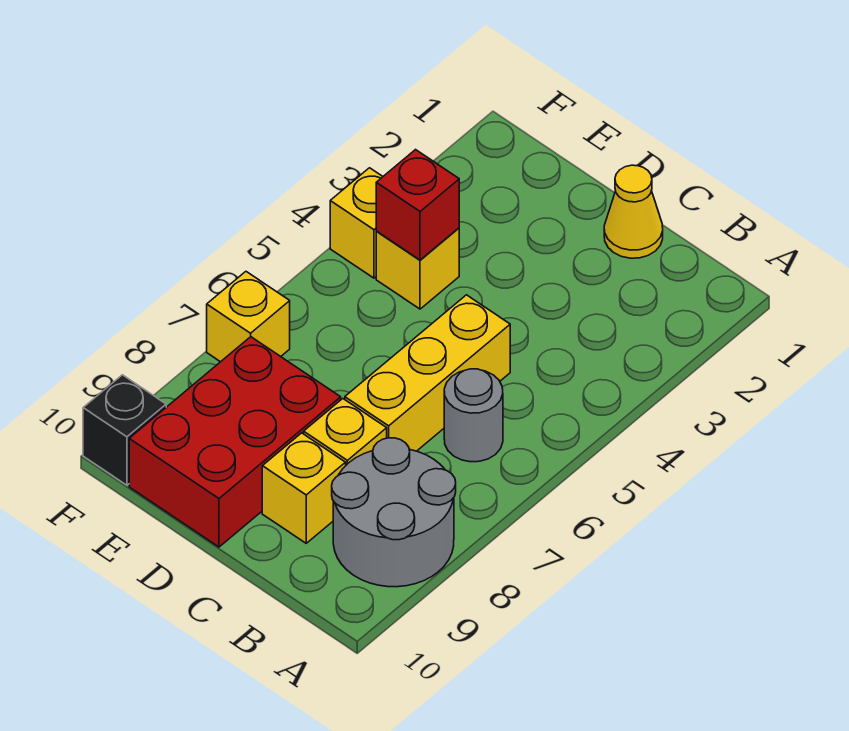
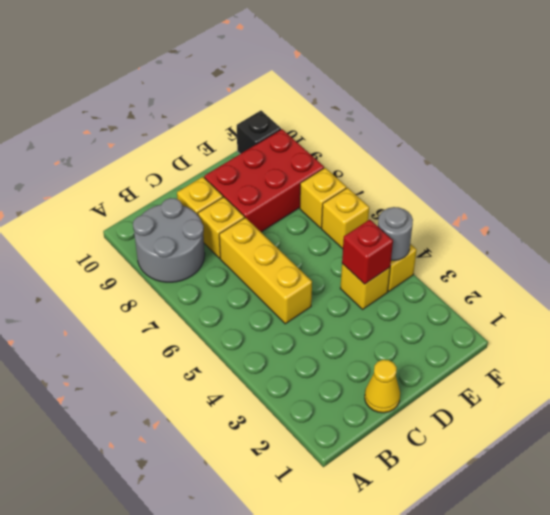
grey round brick B6 level 1 -> grey round brick F4 level 2
red brick D8:E10 level 1 -> red brick D8:F9 level 1
none -> yellow brick F6 level 1

